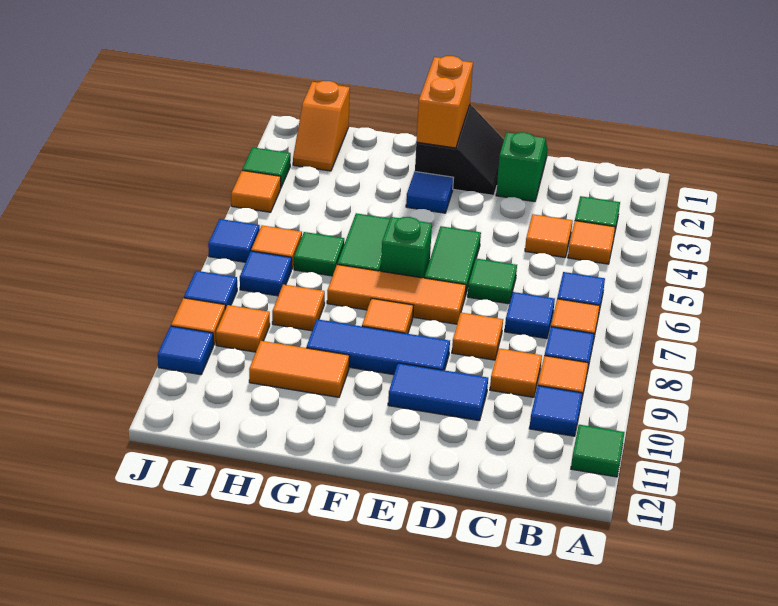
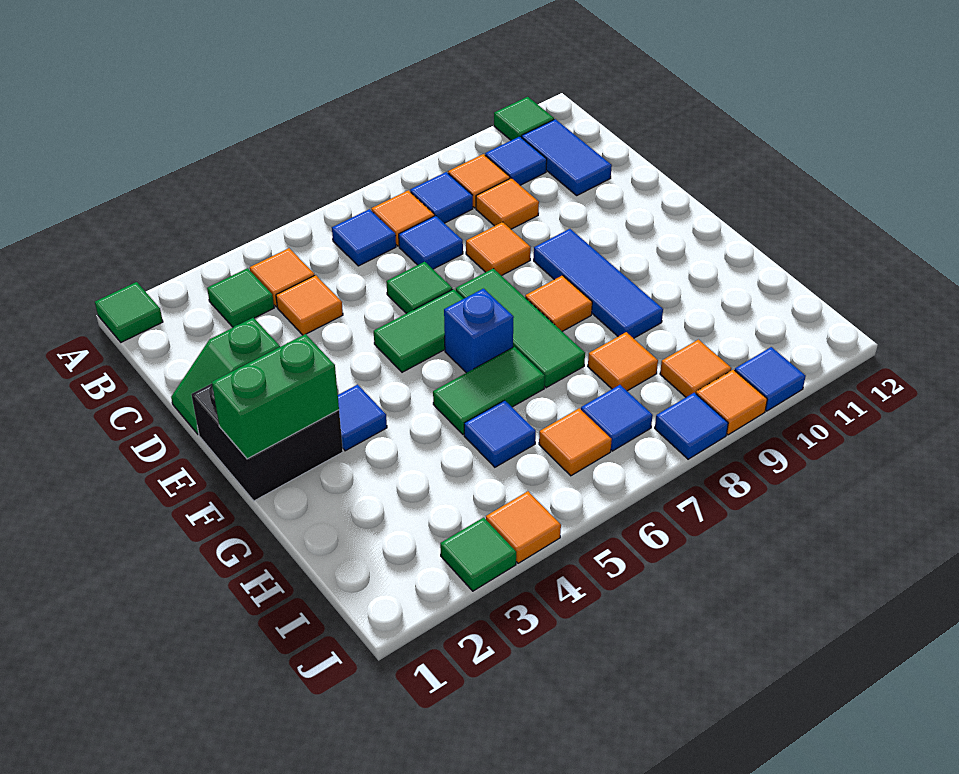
blue tile D10:E10 level 1 -> blue tile B11:C11 level 1
black slope E1:F2 level 1 top F -> black brick E1:F2 level 1
orange tile E7:G7 level 1 -> green tile E7:G7 level 1
orange brick F1:F2 level 2 -> green brick F1:F2 level 2
green brick F6 level 1 -> blue brick F6 level 1
orange tile G10:H10 level 1 -> none
green tile H6 level 1 -> green tile A1 level 1
orange slope I1:I2 level 1 top 1 -> none
blue tile J6 level 1 -> blue tile H5 level 1

